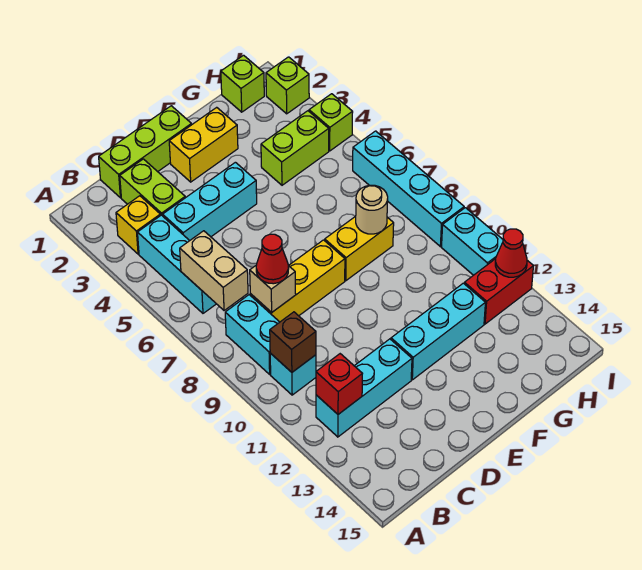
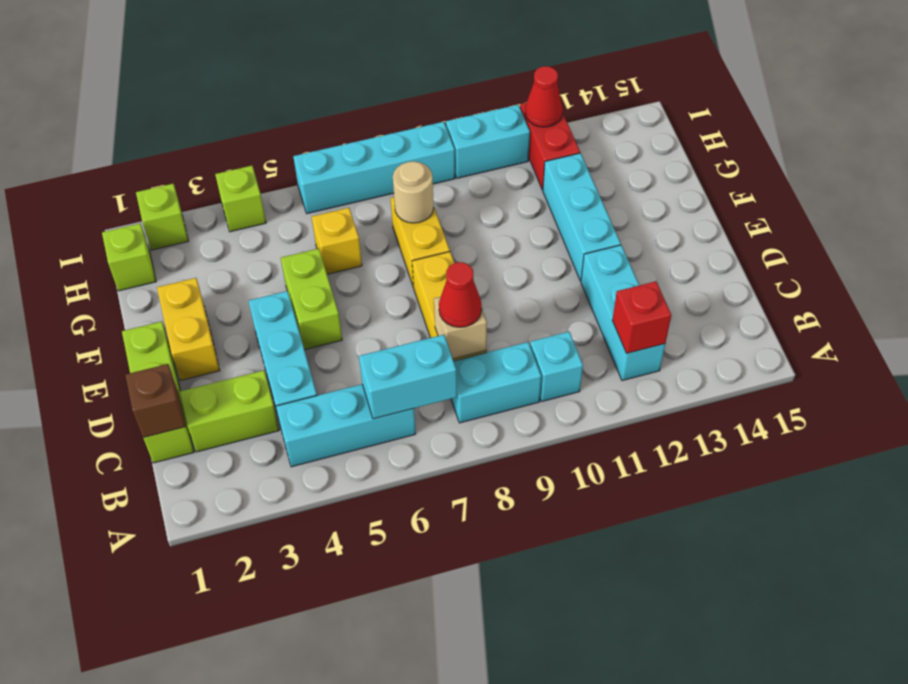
yellow brick B3 level 1 -> yellow brick G6 level 1
tan brick B6:B7 level 2 -> cyan brick B6:B7 level 2
brown brick B10 level 2 -> brown brick C1 level 2
lime brick G4:H4 level 1 -> lime brick E5:F5 level 1

